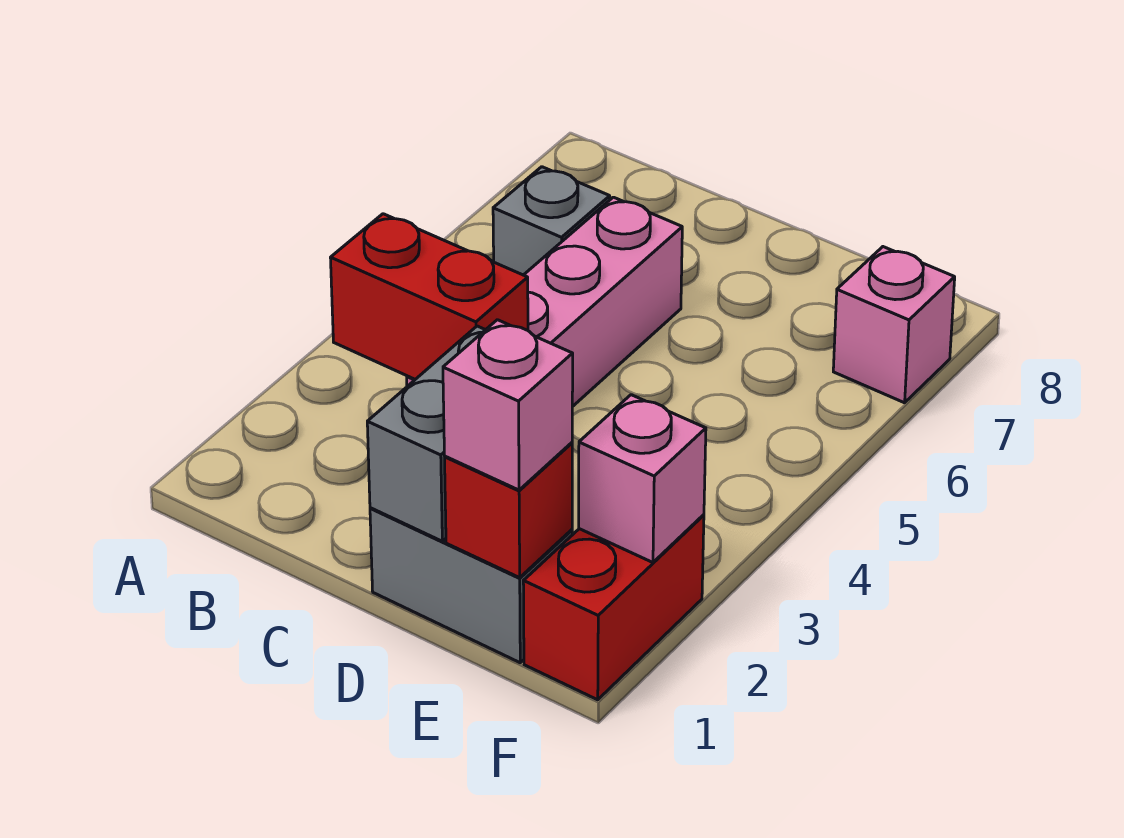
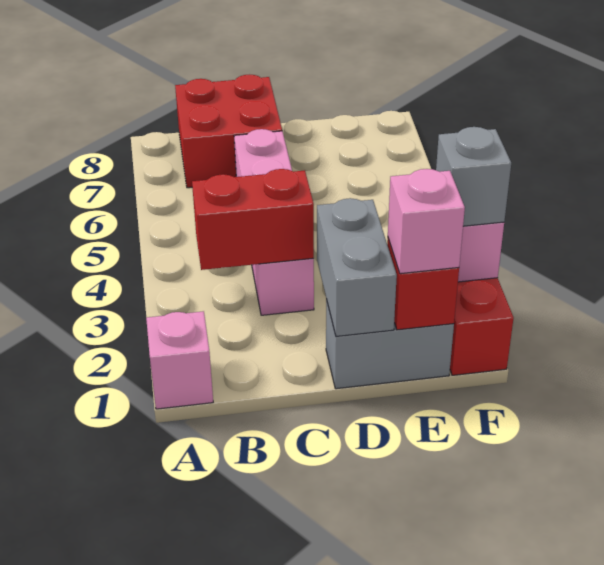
grey brick B6 level 1 -> grey brick F2 level 3
none -> red brick B7:C8 level 1
pink brick F7 level 1 -> pink brick A1 level 1

